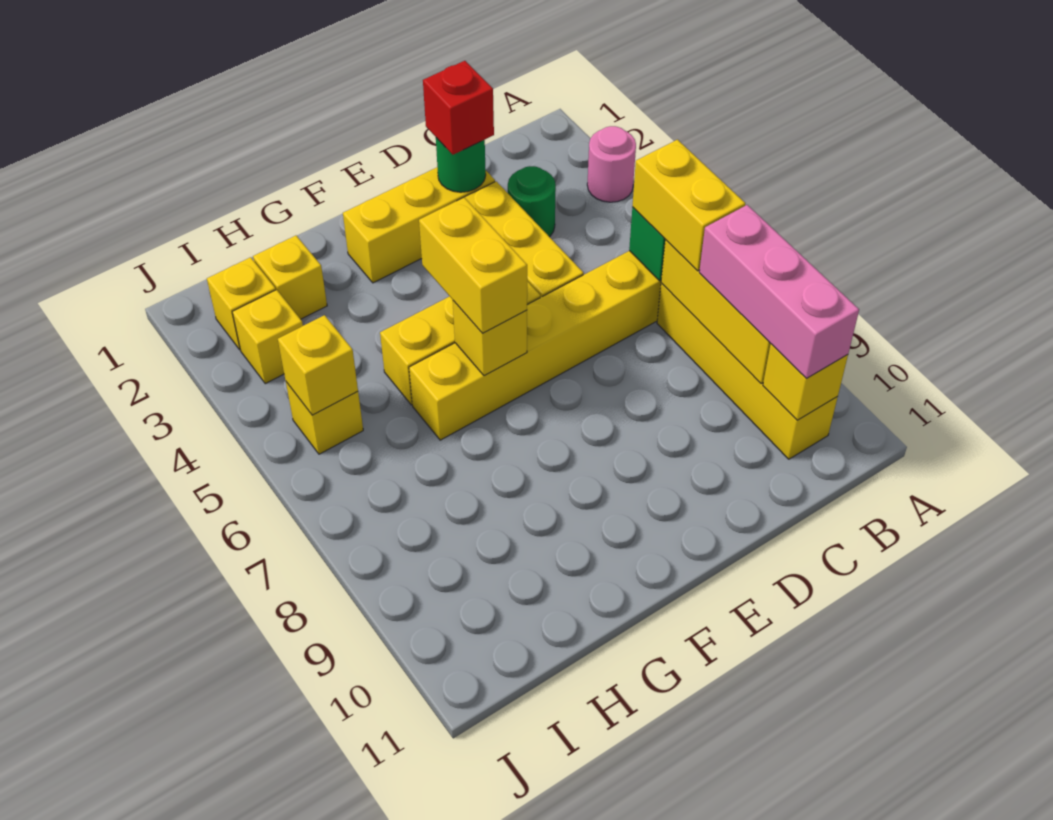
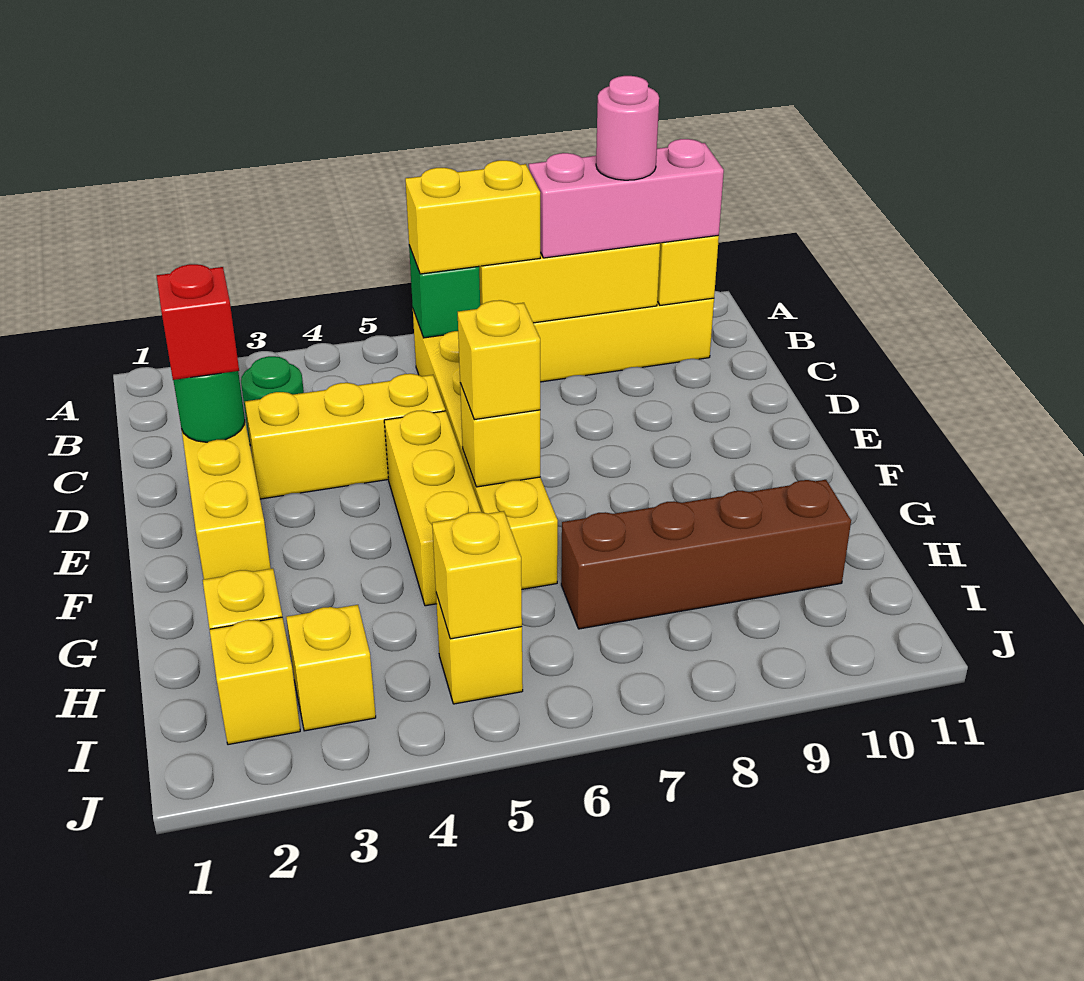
pink round brick A3 level 1 -> pink round brick B9 level 4
yellow brick F5:F6 level 3 -> yellow brick F6 level 3
none -> brown brick H7:H10 level 1

